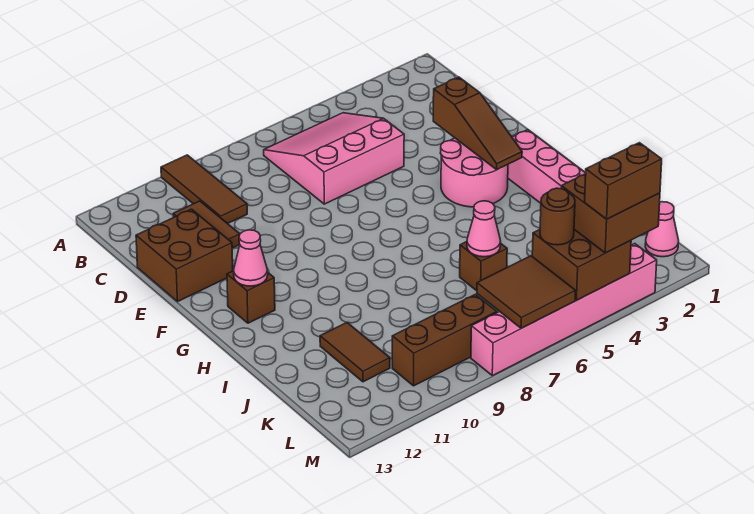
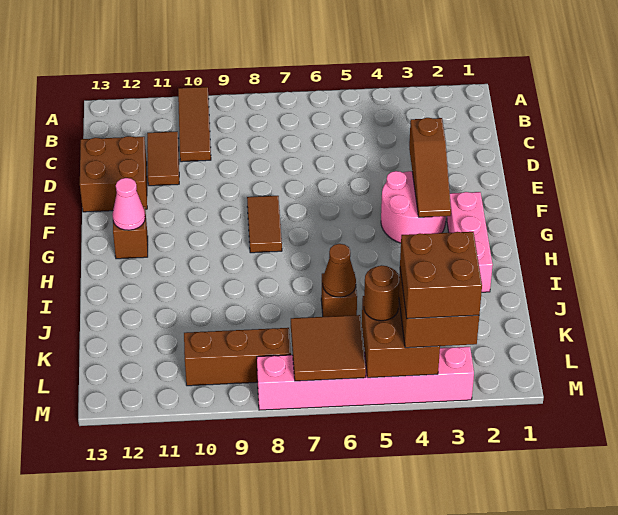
pink slope B5:D7 level 1 top D -> none
pink cone J6 level 2 -> brown cone J6 level 2
brown tile J11:K11 level 1 -> brown tile F8:G8 level 1
pink cone L1 level 1 -> none
brown brick M3:M4 level 4 -> brown brick L3:M4 level 4

